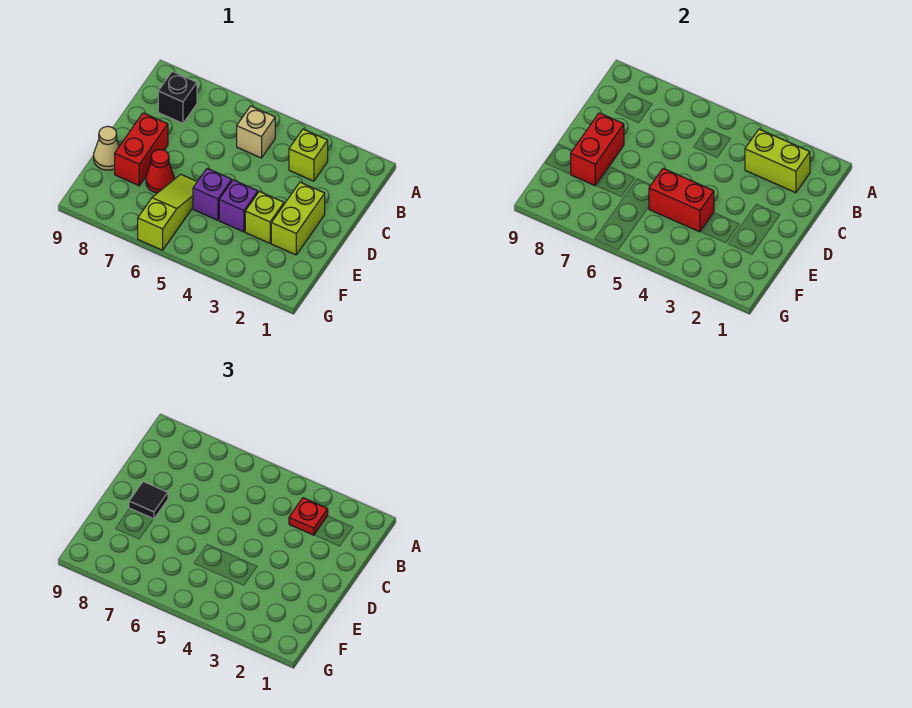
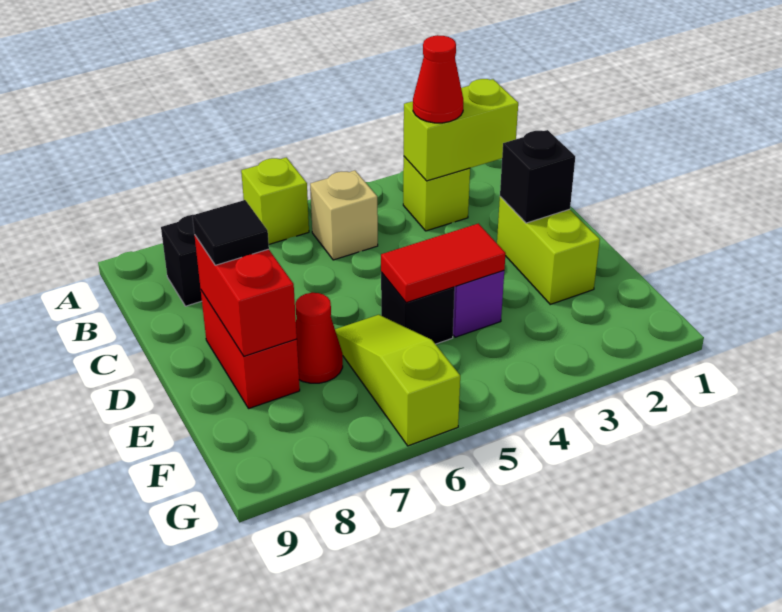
red plate B3 level 3 -> red cone B3 level 3
none -> black brick D2 level 2
lime brick E3 level 1 -> lime brick A6 level 1
red brick E4:E5 level 2 -> red tile E4:E5 level 2
purple brick E5 level 1 -> black brick E5 level 1
tan cone E9 level 1 -> none

